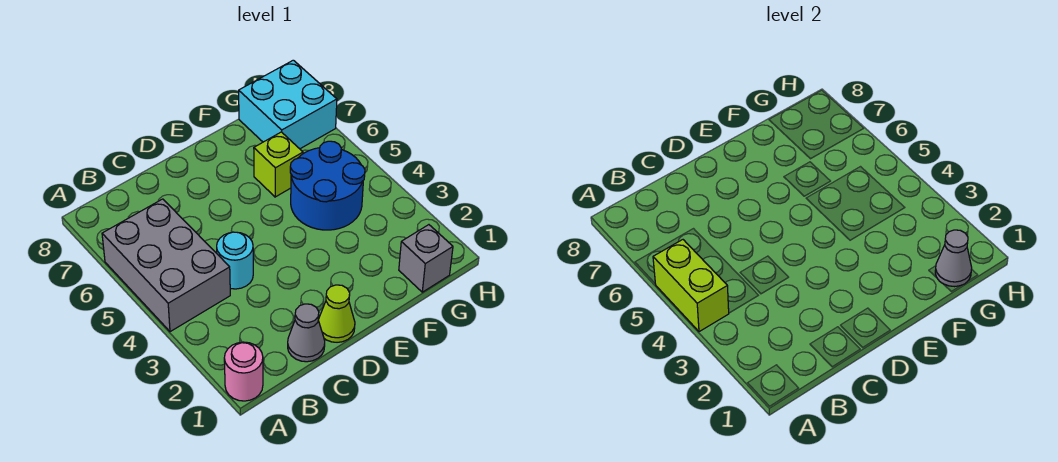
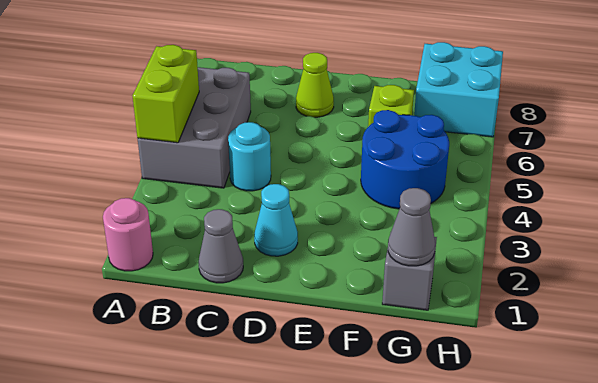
lime cone D1 level 1 -> lime cone D7 level 1
none -> cyan cone D2 level 1

